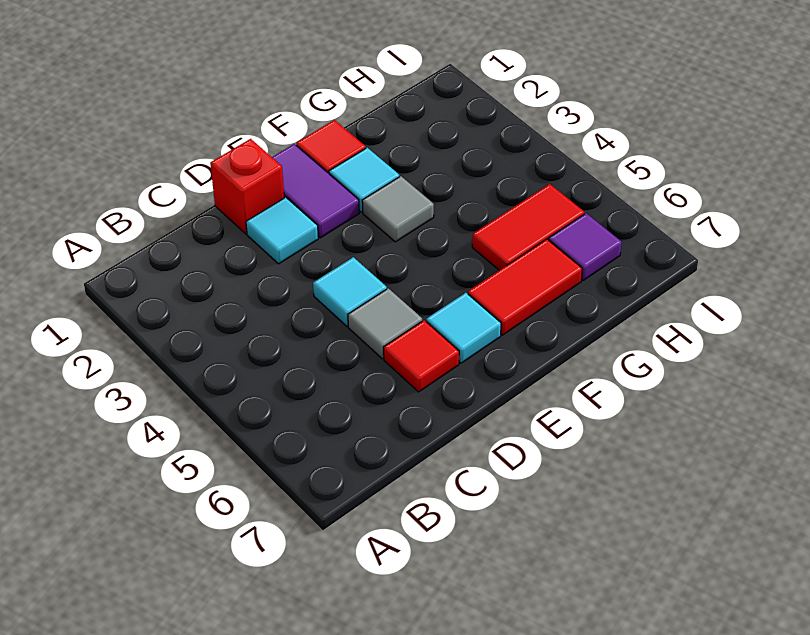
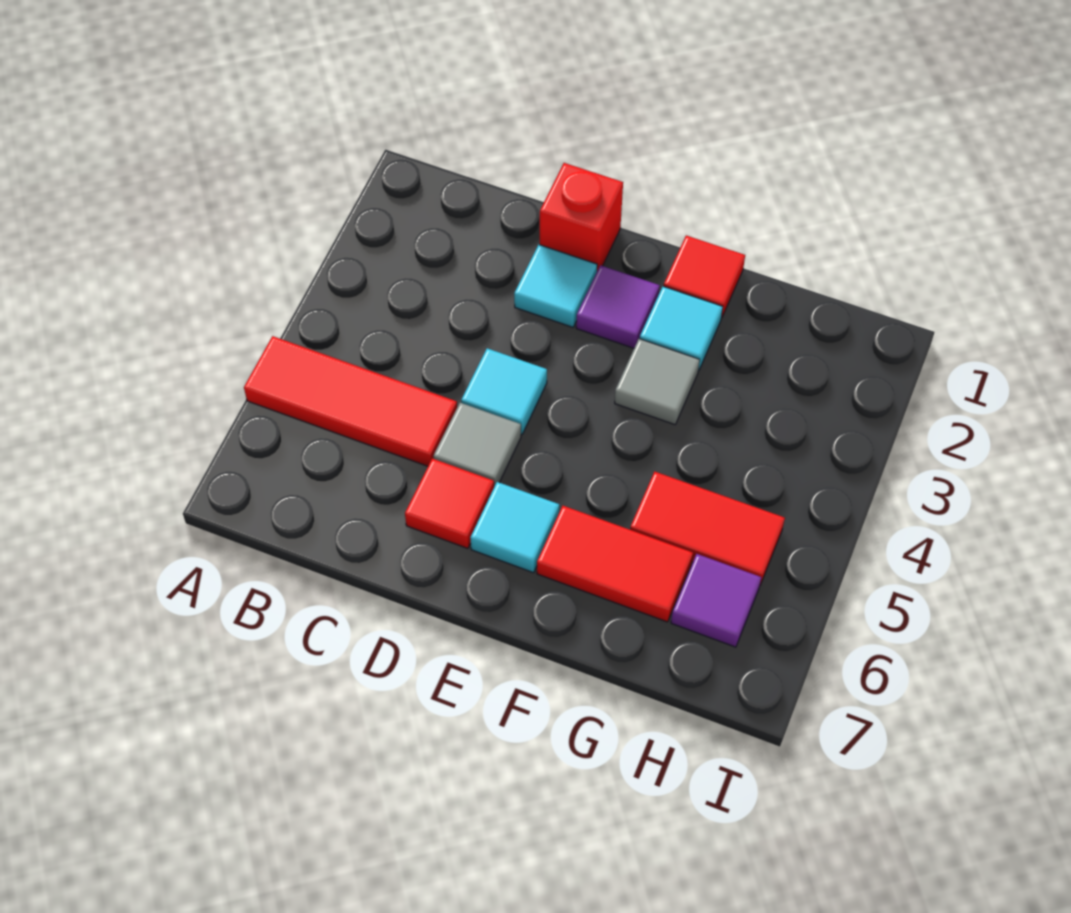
none -> red tile A5:C5 level 1
purple tile E1:E2 level 1 -> purple tile E2 level 1

